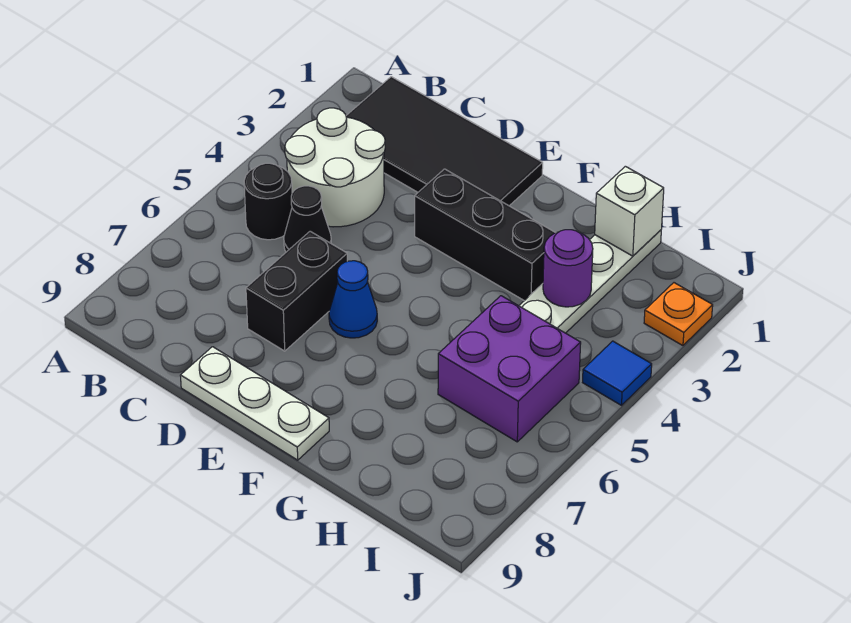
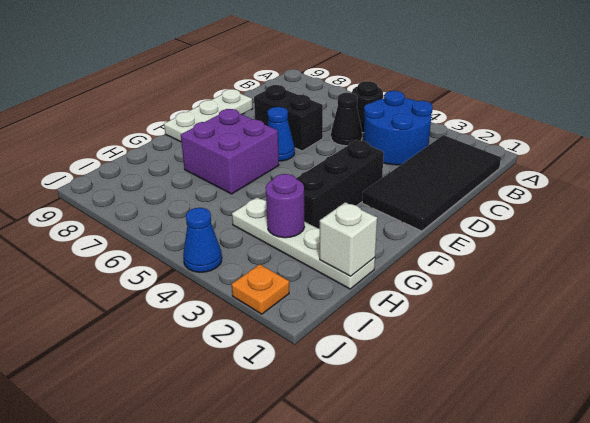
white round brick B3:C4 level 1 -> blue round brick B3:C4 level 1
purple brick H5:I6 level 1 -> purple brick F6:G7 level 1
blue tile J4 level 1 -> blue cone J4 level 1

